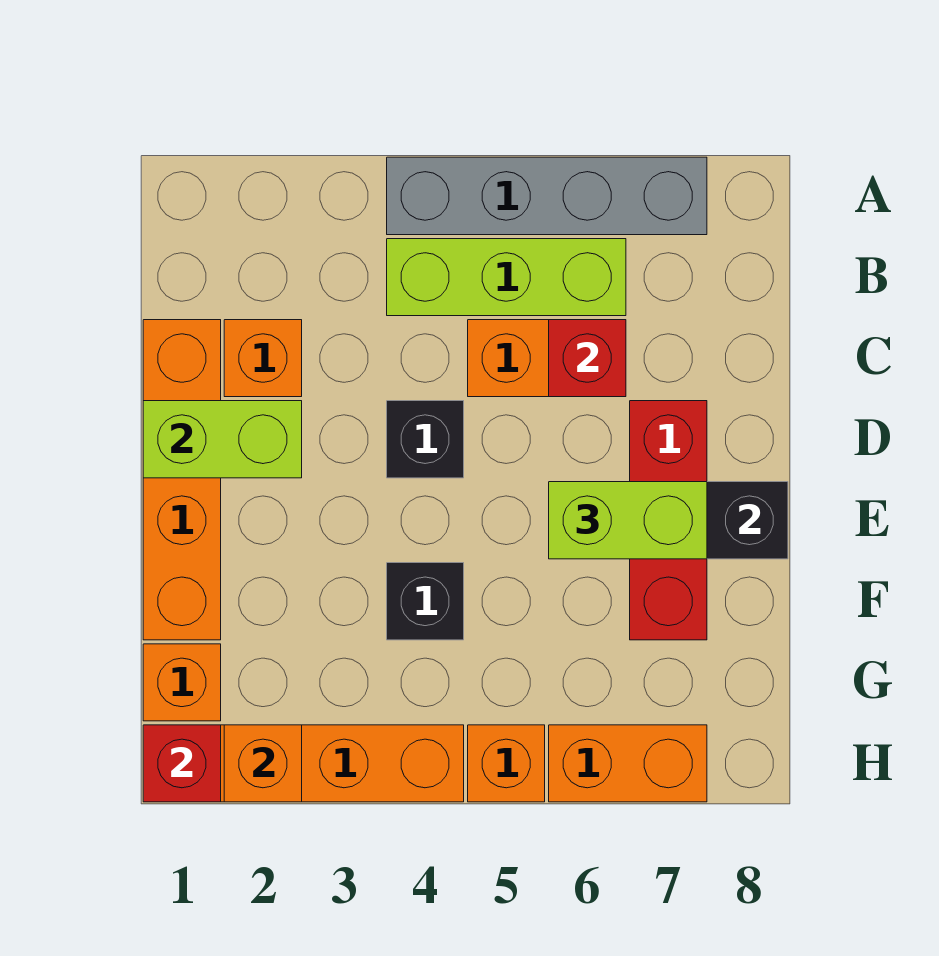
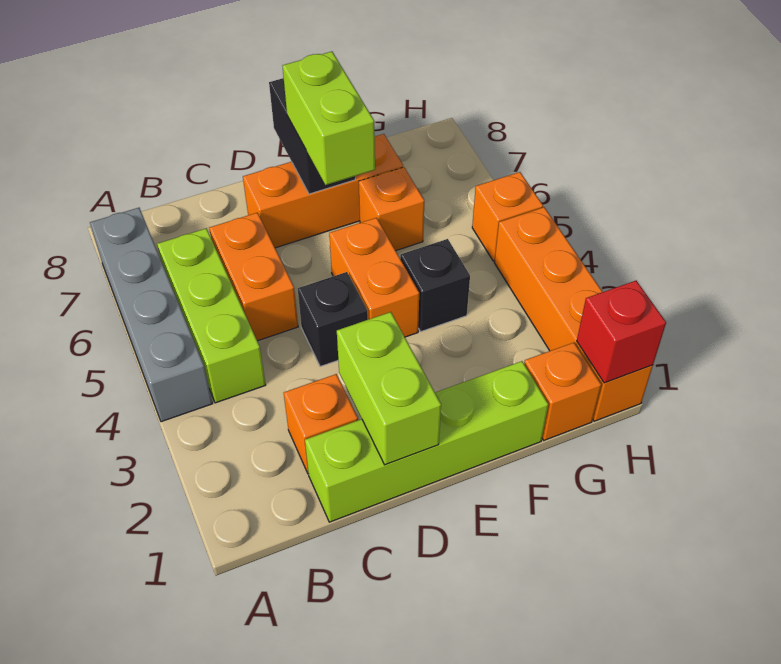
orange brick C1:F1 level 1 -> lime brick C1:F1 level 1
red brick C6 level 2 -> none
red brick D7:F7 level 1 -> orange brick D7:F7 level 1
orange brick H2 level 2 -> orange brick F6 level 1
orange brick H6:H7 level 1 -> orange brick E4:E5 level 1

